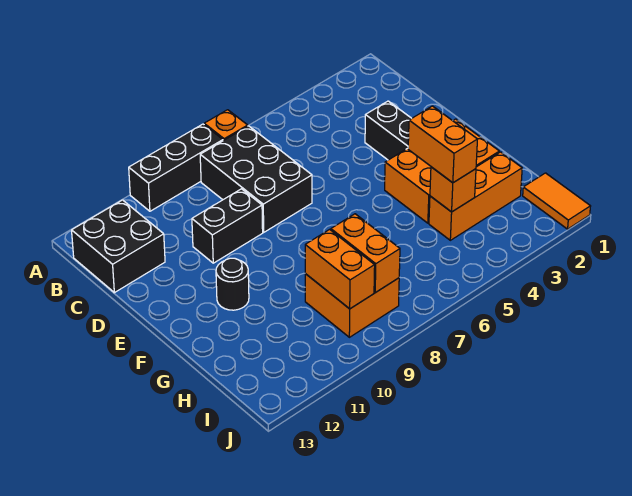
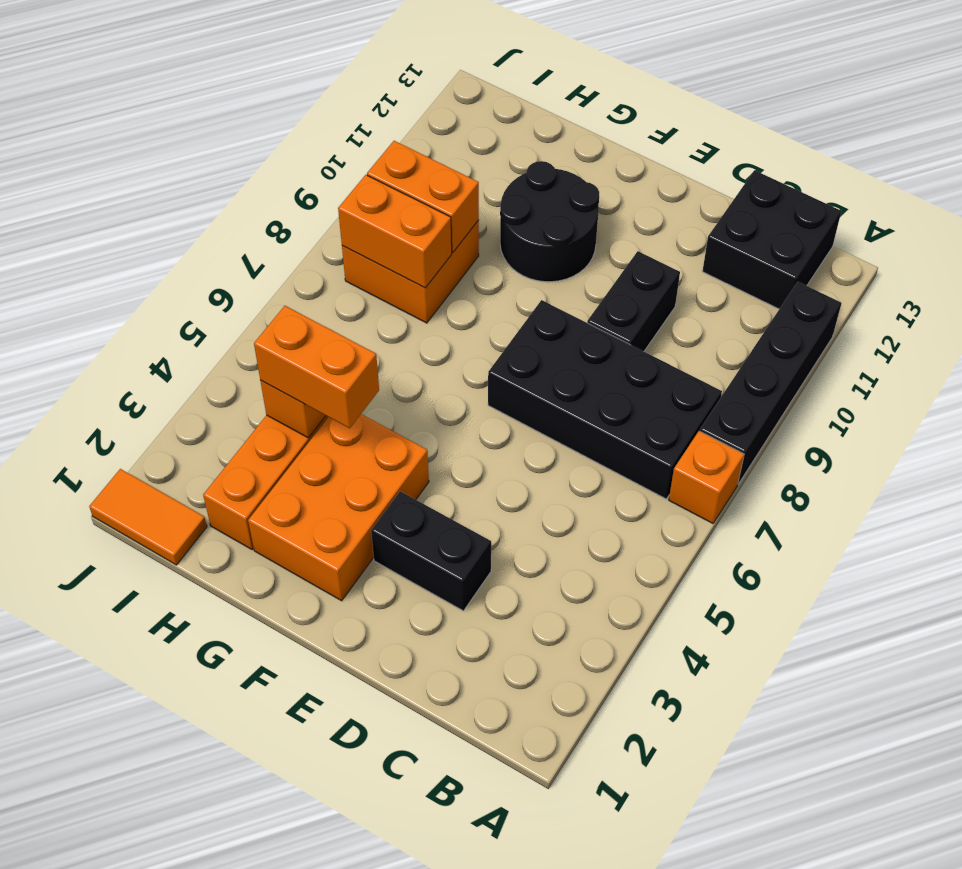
black brick A8:A10 level 1 -> black brick A8:A11 level 1
black brick B7:D8 level 1 -> black brick B7:E8 level 1
black round brick F11 level 1 -> black round brick F10:G11 level 1

